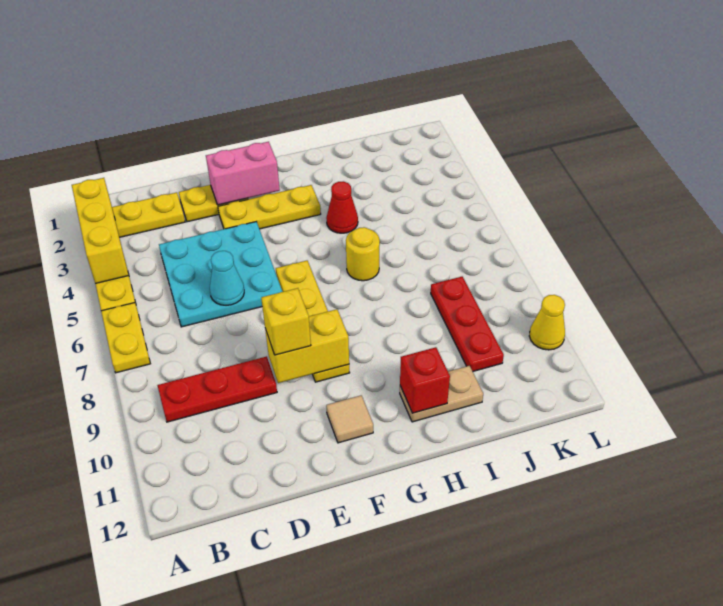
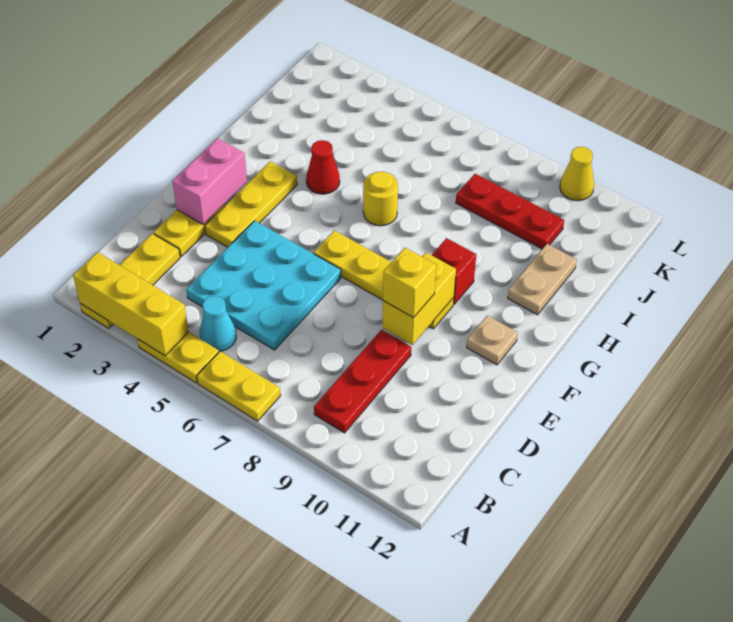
cyan cone D6 level 2 -> cyan cone B5 level 1
tan tile F11 level 1 -> tan plate F11 level 1
red brick H11 level 2 -> red brick G9 level 1

